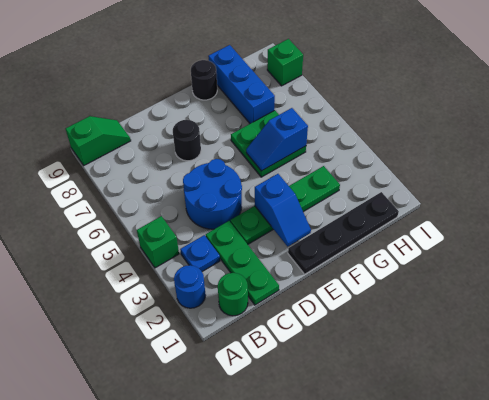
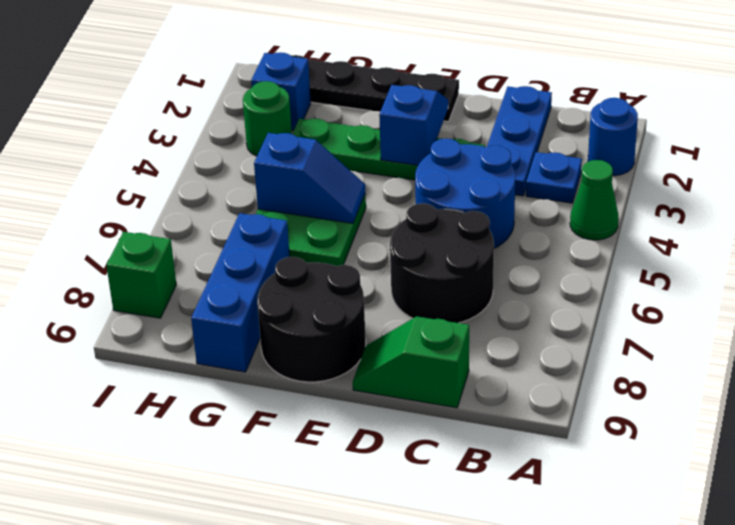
green brick A4 level 1 -> green cone A4 level 1
green slope A9:B9 level 1 top A -> green slope C9:D9 level 1 top C
green round brick B1 level 1 -> green round brick H3 level 1
green plate C1:C3 level 1 -> blue plate C1:C3 level 1
black round brick D7 level 1 -> black round brick C6:D7 level 1
black round brick F9 level 1 -> black round brick E8:F9 level 1
none -> blue brick H2 level 1

